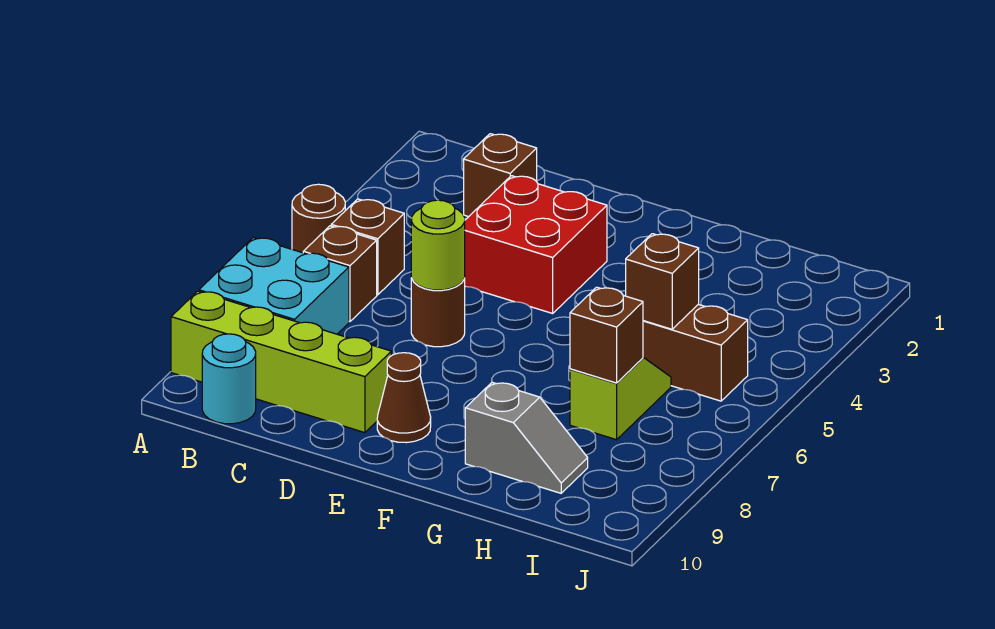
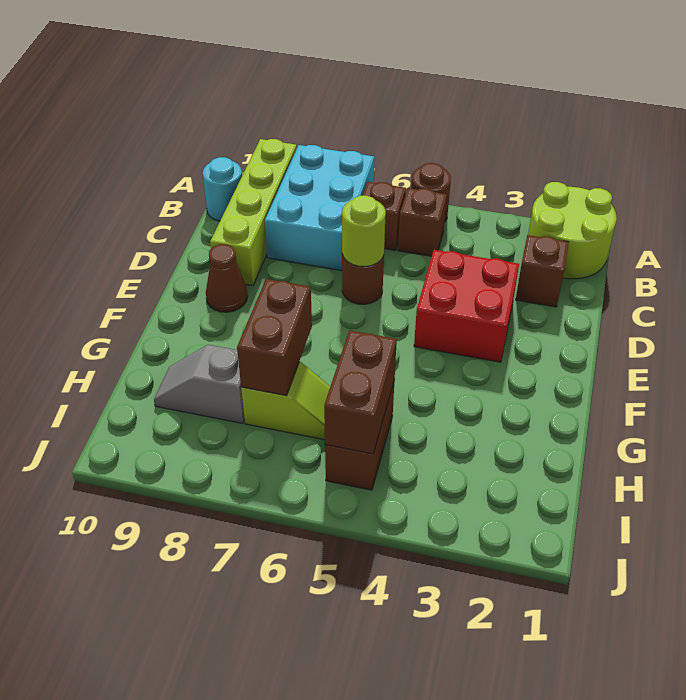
none -> lime round brick A1:B2 level 1
cyan brick A7:B8 level 1 -> cyan brick A7:C8 level 1
grey slope G9:H9 level 1 top G -> grey slope H8:H9 level 1 top 8
brown brick H5 level 2 -> brown brick H5:I5 level 2
brown brick H7 level 2 -> brown brick G7:H7 level 2

